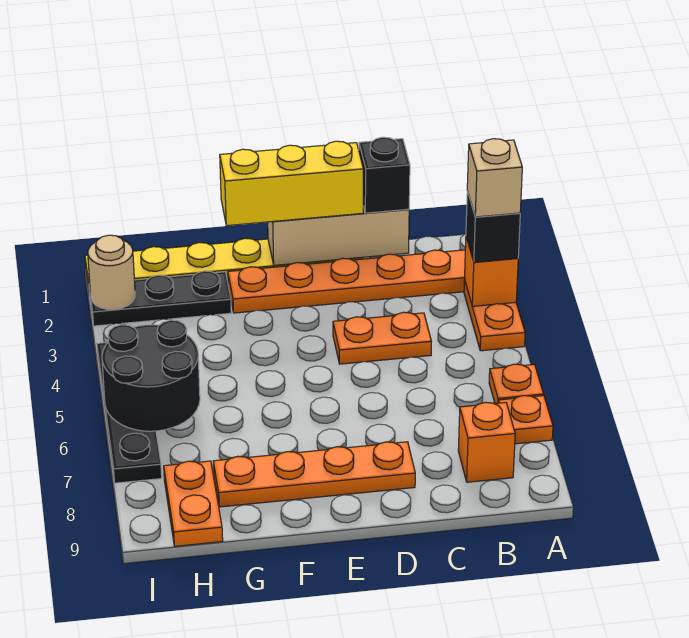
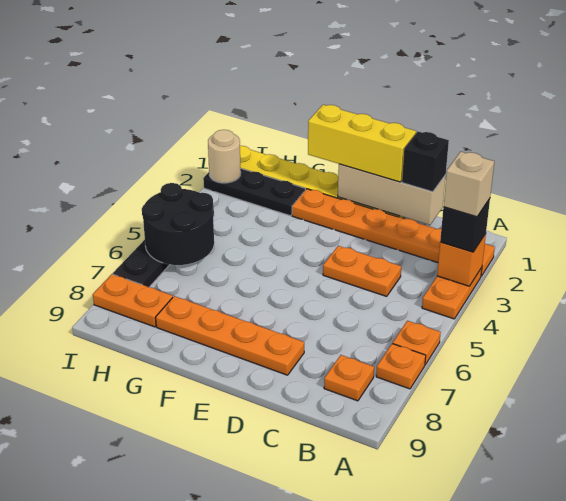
orange brick B8 level 1 -> orange plate B8 level 1
orange plate H8:H9 level 1 -> orange plate H8:I8 level 1

